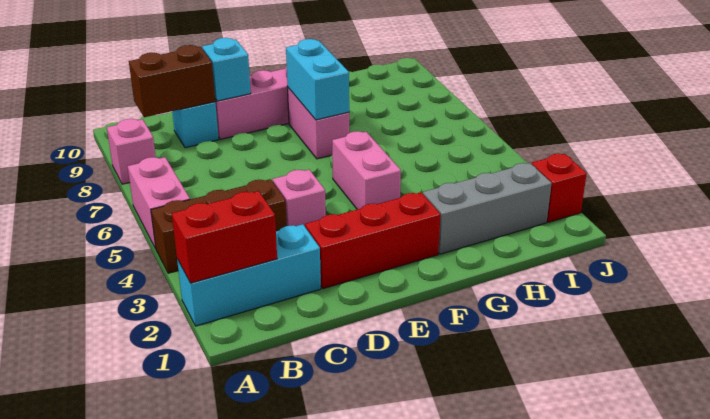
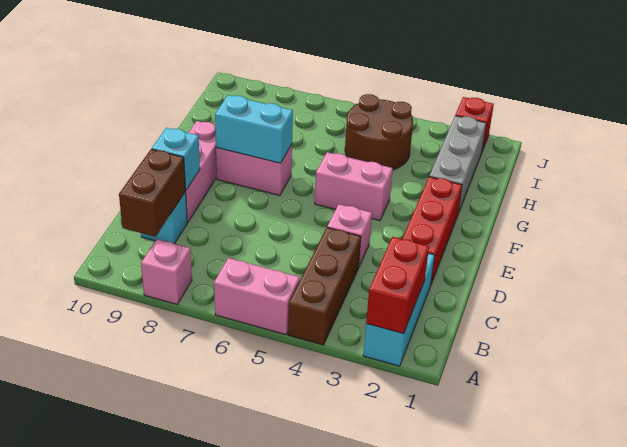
none -> brown round brick H4:I5 level 1

